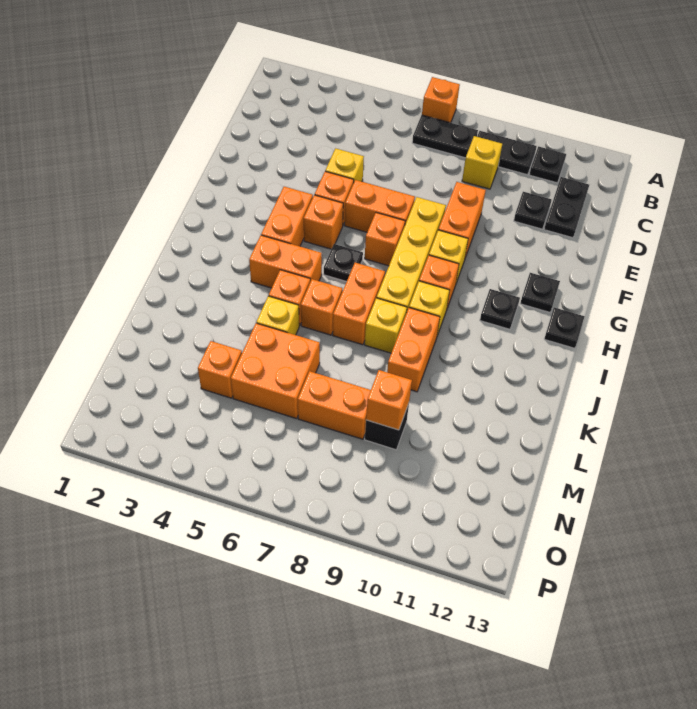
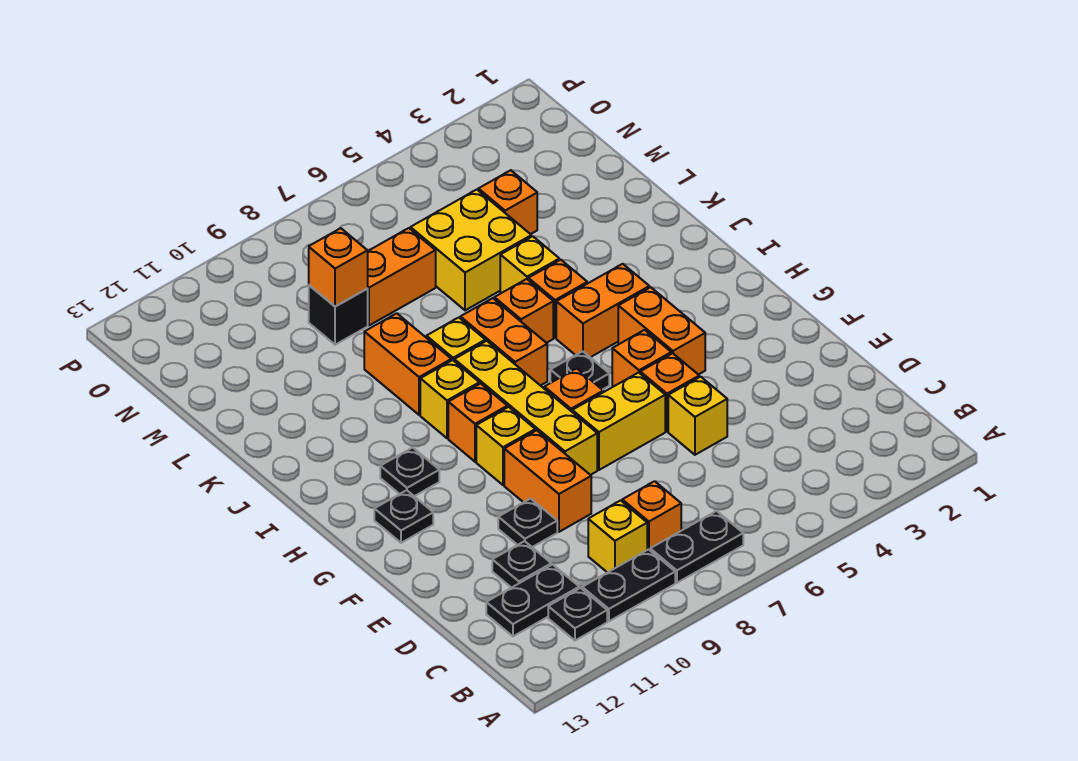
orange brick A7 level 1 -> orange brick C8 level 1
black plate C12:D12 level 1 -> black plate C11:C12 level 1
orange brick F6:F7 level 1 -> yellow brick F6:F7 level 1
black plate H13 level 1 -> black plate E10 level 1
orange brick L5:M6 level 1 -> yellow brick L5:M6 level 1

